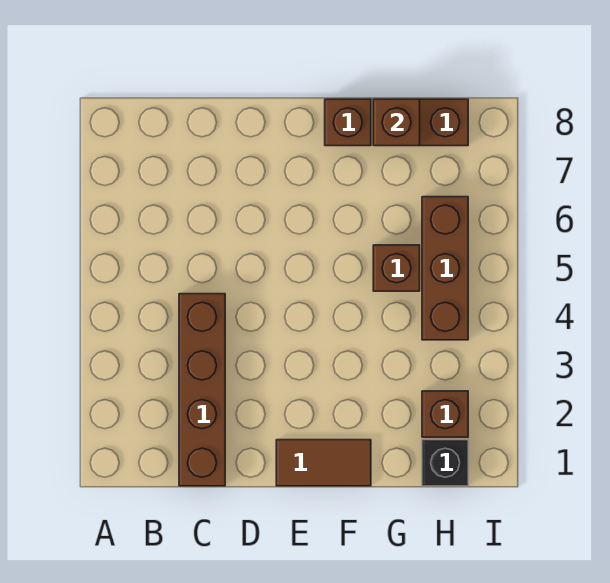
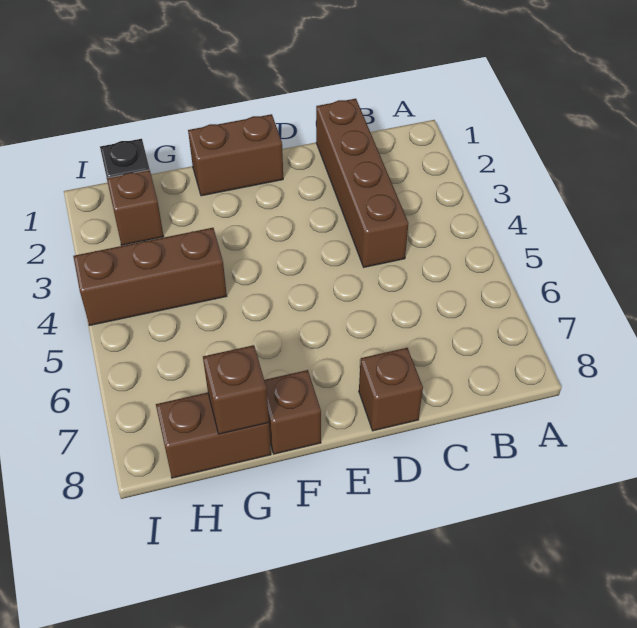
brown tile E1:F1 level 1 -> brown brick E1:F1 level 1
brown brick G5 level 1 -> brown brick D8 level 1
brown brick H4:H6 level 1 -> brown brick G4:I4 level 1

